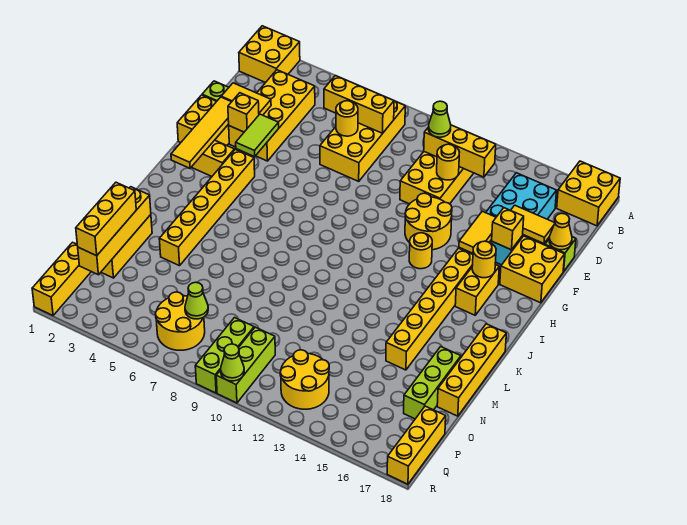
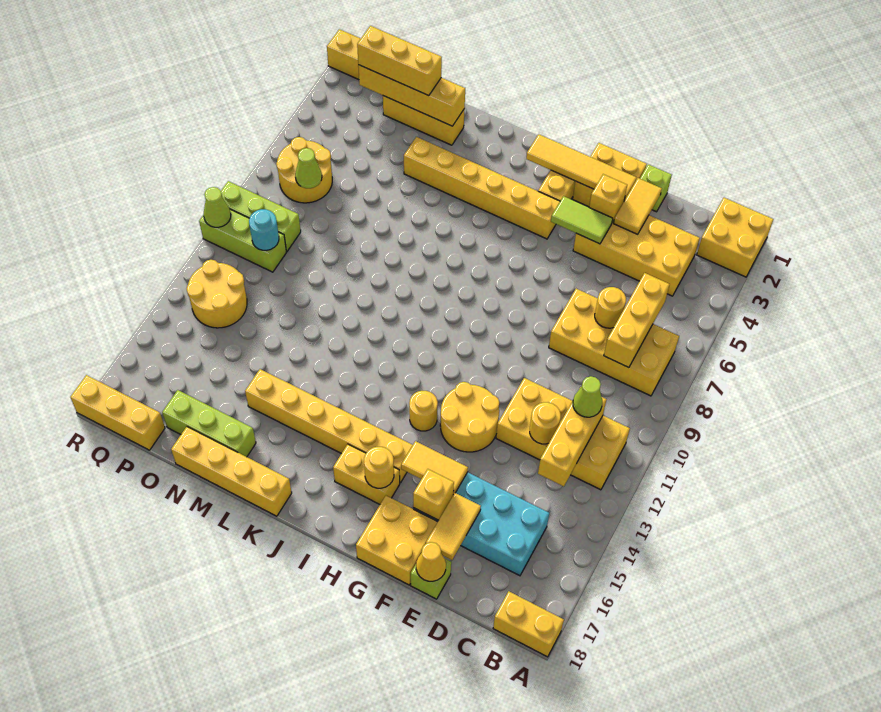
yellow brick A17:B18 level 1 -> yellow brick A18:B18 level 1
none -> cyan round brick P10 level 2

